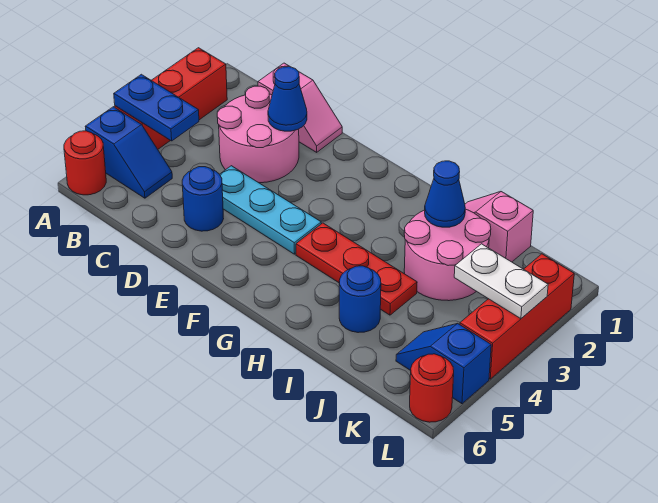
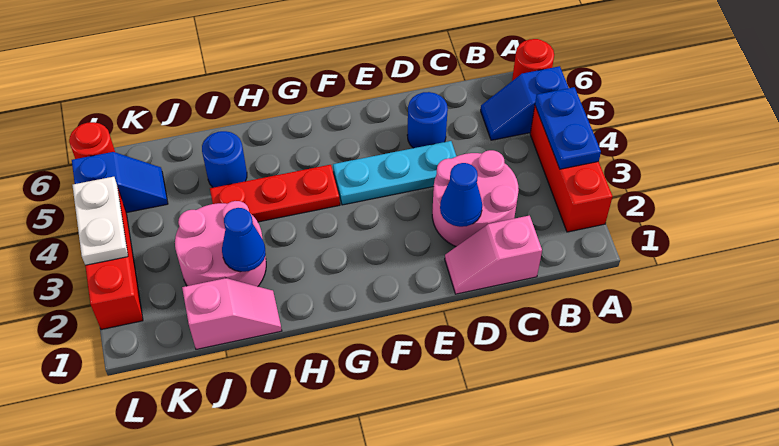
blue plate A4:B4 level 2 -> blue plate A3:A4 level 2
white plate K3:L3 level 2 -> white plate L3:L4 level 2

